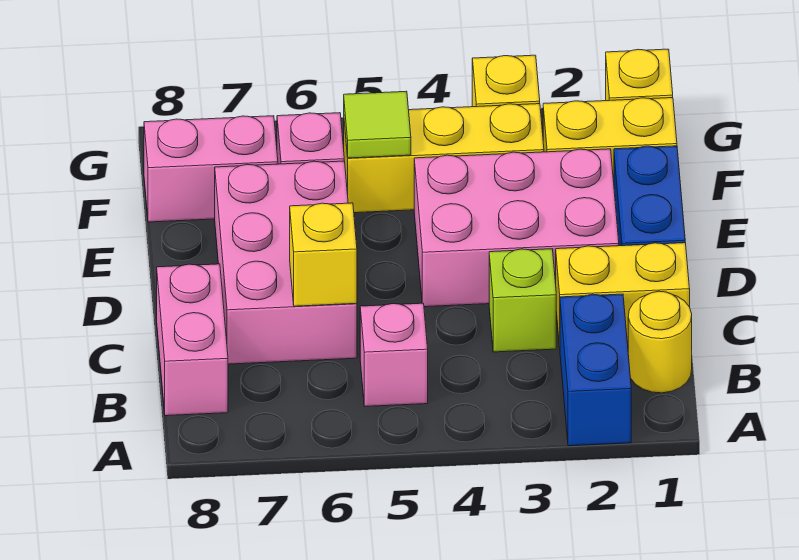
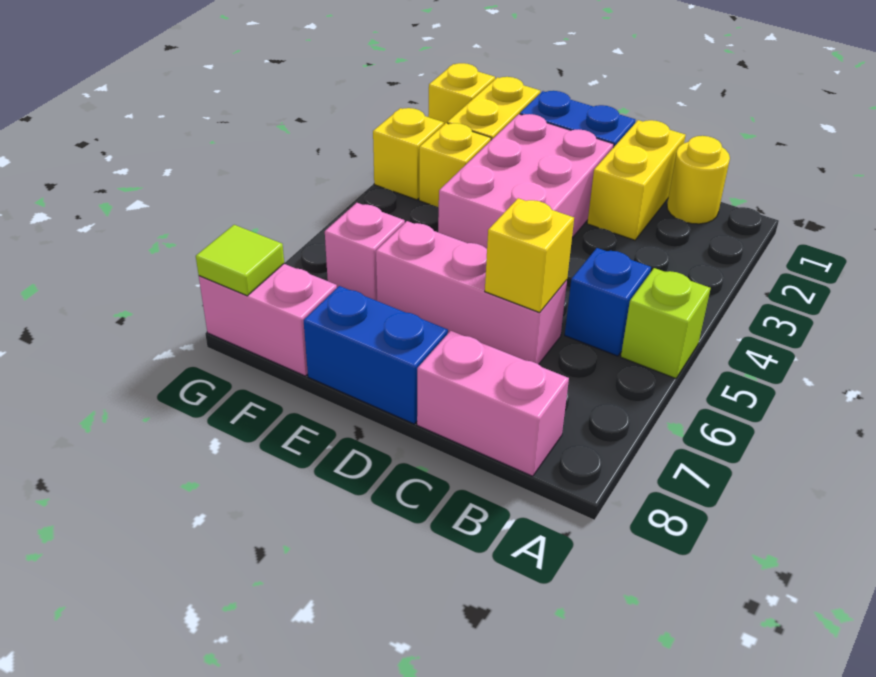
blue brick A2:B2 level 1 -> blue brick D8:E8 level 1
pink brick B5 level 1 -> blue brick B5 level 1
lime brick C3 level 1 -> lime brick A5 level 1
pink brick C6:E7 level 1 -> pink brick C6:E6 level 1
yellow brick F3:F5 level 1 -> yellow brick F3 level 1
lime tile F5 level 2 -> lime tile G8 level 2
pink brick F7:F8 level 1 -> pink brick F8:G8 level 1

